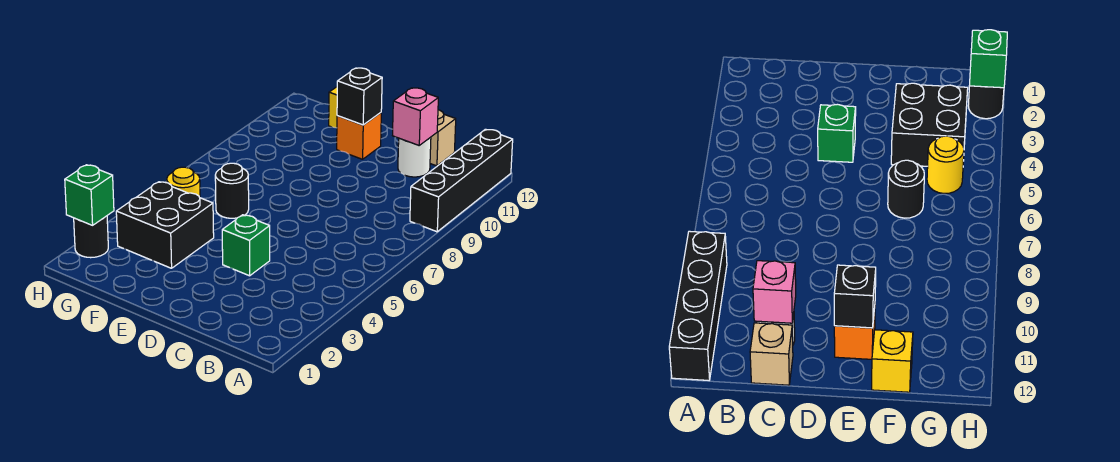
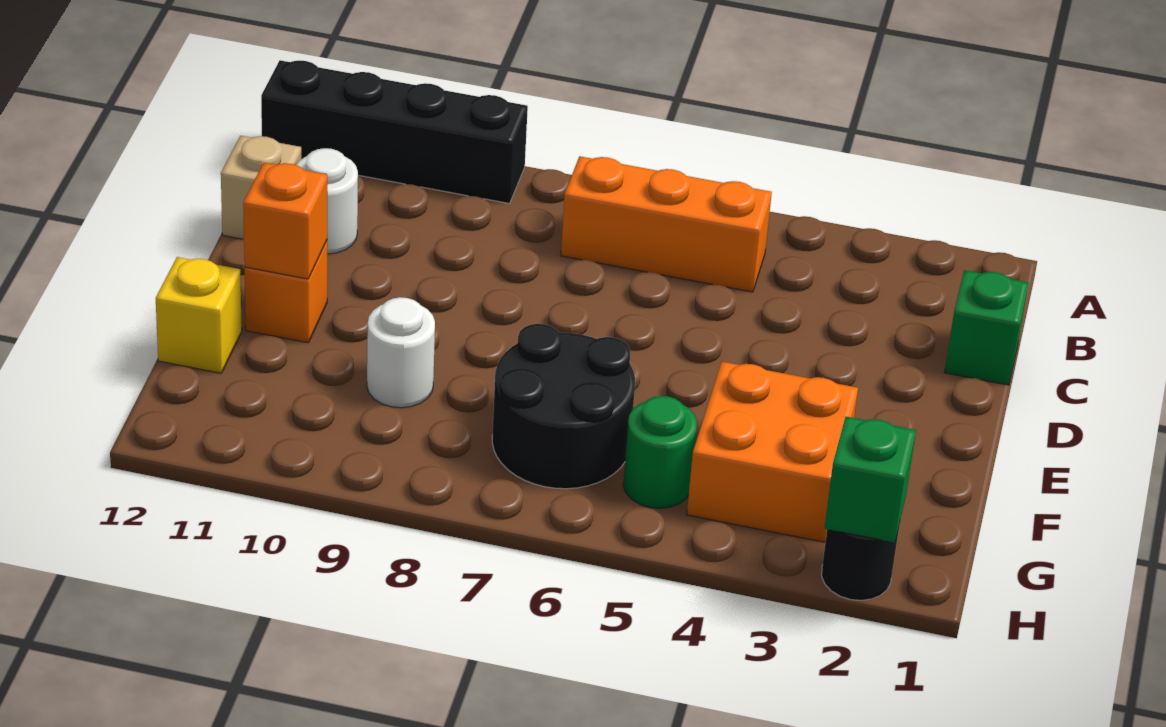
none -> orange brick B5:B7 level 1
pink brick C11 level 2 -> none
green brick D4 level 1 -> green brick C1 level 1
black brick E11 level 2 -> orange brick E11 level 2
black brick F3:G4 level 1 -> orange brick F3:G4 level 1
black round brick F6 level 1 -> black round brick F6:G7 level 1
none -> white round brick F9 level 1
yellow round brick G5 level 1 -> green round brick G5 level 1

